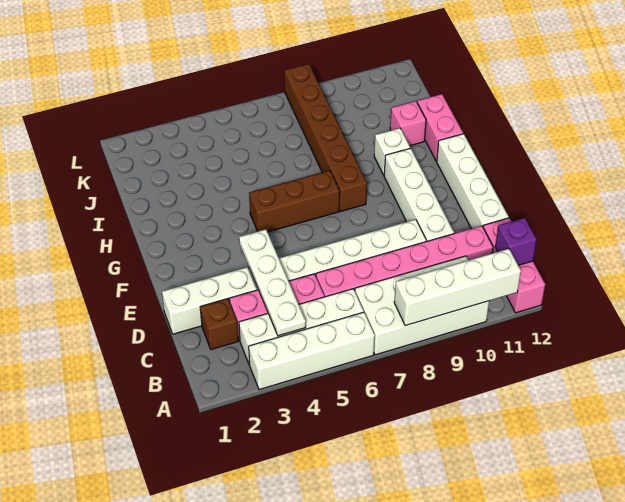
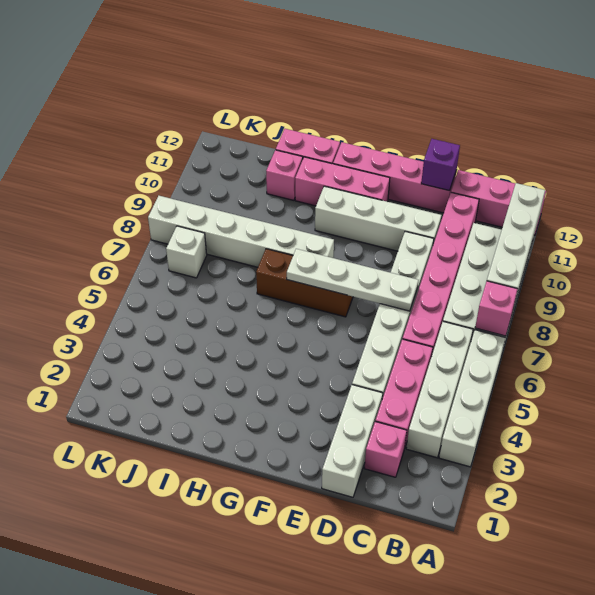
none -> pink brick A7 level 2
white plate B4:E4 level 2 -> white plate D7:G7 level 2
purple brick B12 level 2 -> purple brick D12 level 2
brown brick C2 level 1 -> pink brick C2 level 1
white brick D12:G12 level 1 -> pink brick D12:G12 level 1
none -> pink brick F11:H11 level 1
brown brick G5:G7 level 1 -> brown brick F7:H7 level 1
brown brick G8:L8 level 1 -> white brick G8:L8 level 1
white brick H10 level 1 -> white brick K7 level 1

